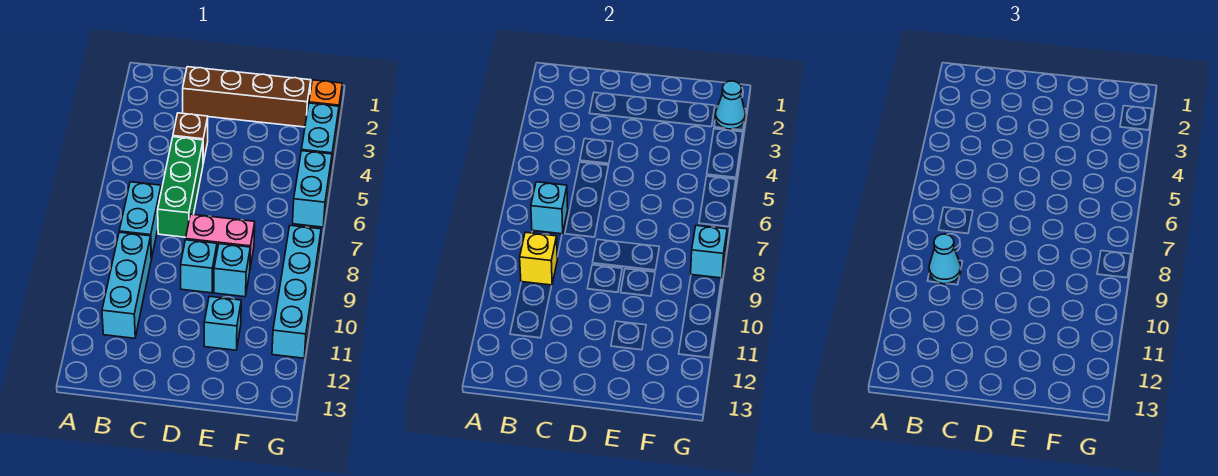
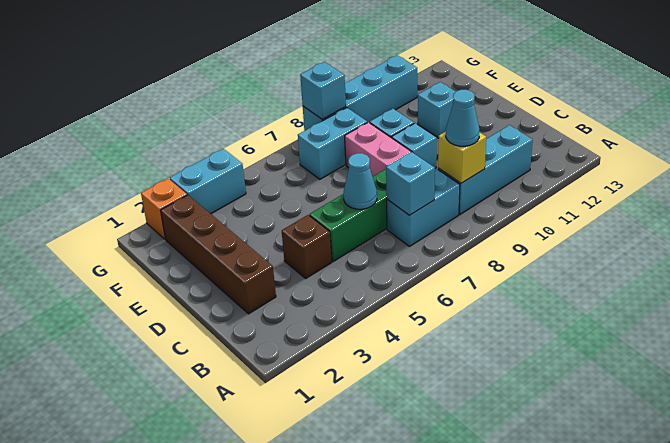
cyan cone G2 level 2 -> cyan cone C6 level 2
cyan brick G5:G6 level 1 -> cyan brick F7:F8 level 1

